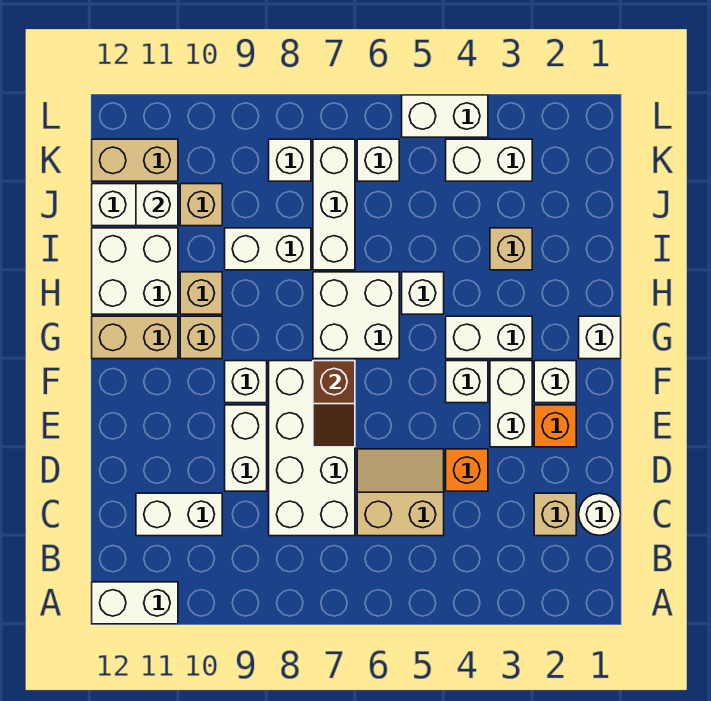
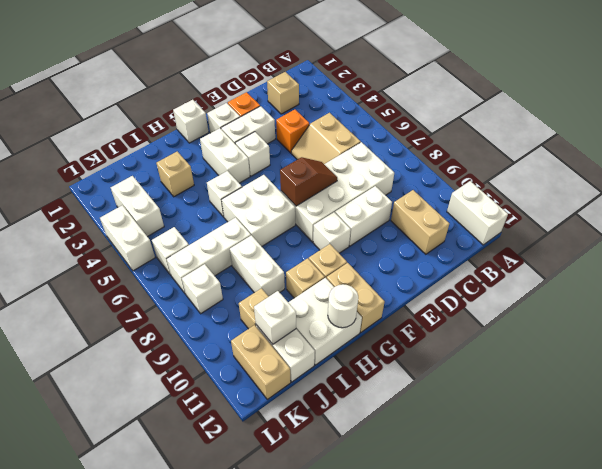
white round brick C1 level 1 -> white round brick H12 level 2
white brick C10:C11 level 1 -> tan brick C10:C11 level 1

